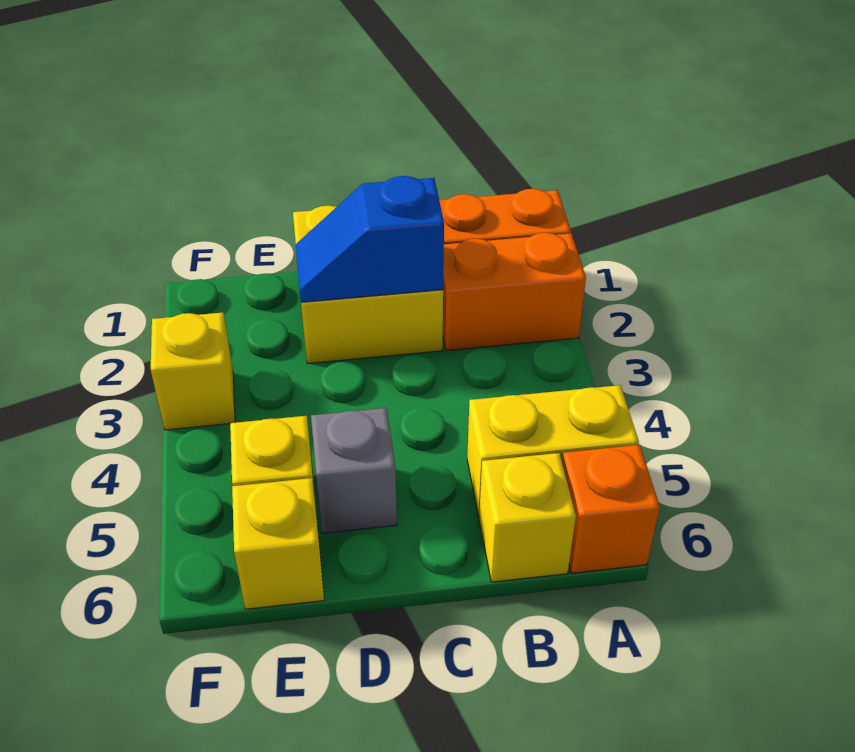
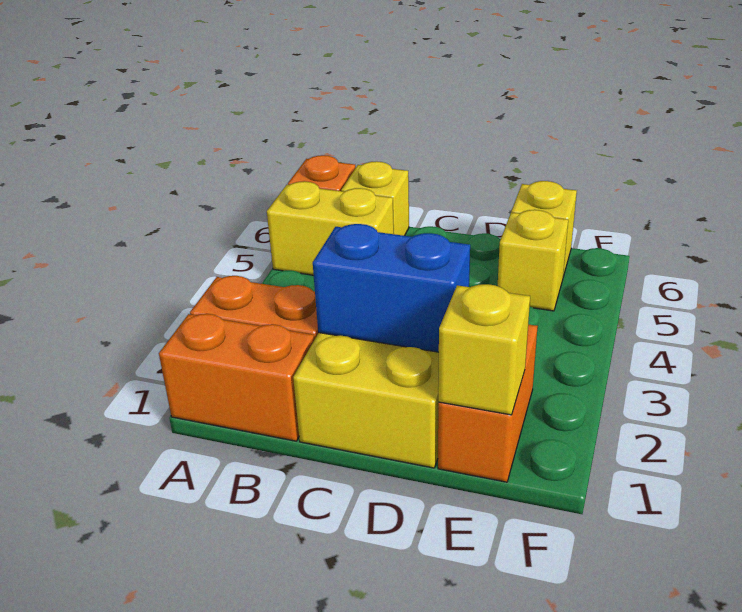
blue slope C2:D2 level 2 top C -> blue brick C2:D2 level 2
grey brick D5 level 1 -> none
none -> orange brick E1:E2 level 1
yellow brick F3 level 1 -> yellow brick E1 level 2

